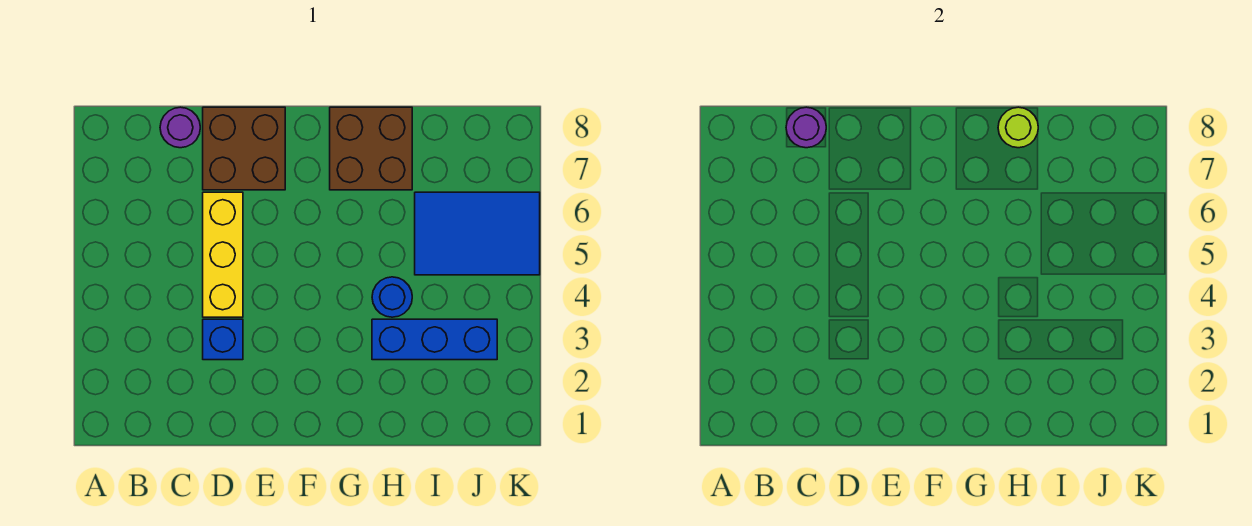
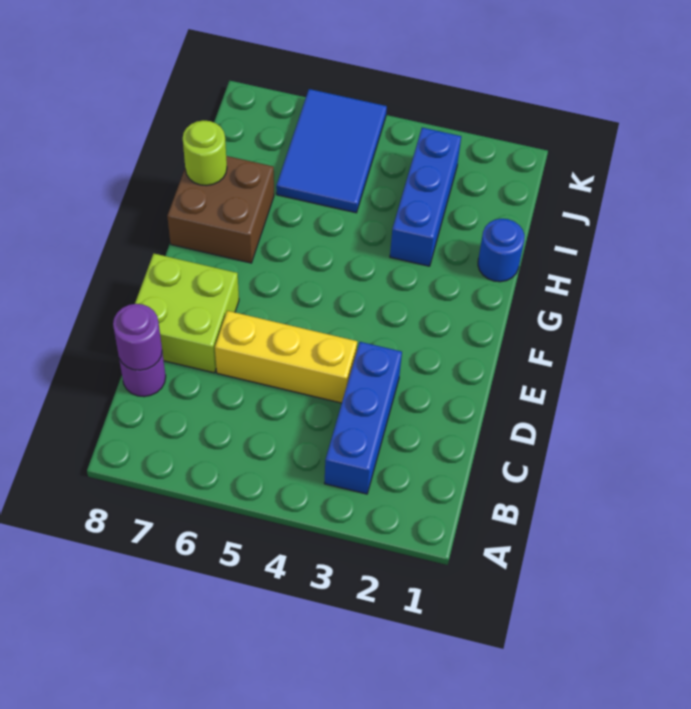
blue brick D3 level 1 -> blue brick B3:D3 level 1
brown brick D7:E8 level 1 -> lime brick D7:E8 level 1
blue round brick H4 level 1 -> blue round brick H1 level 1

